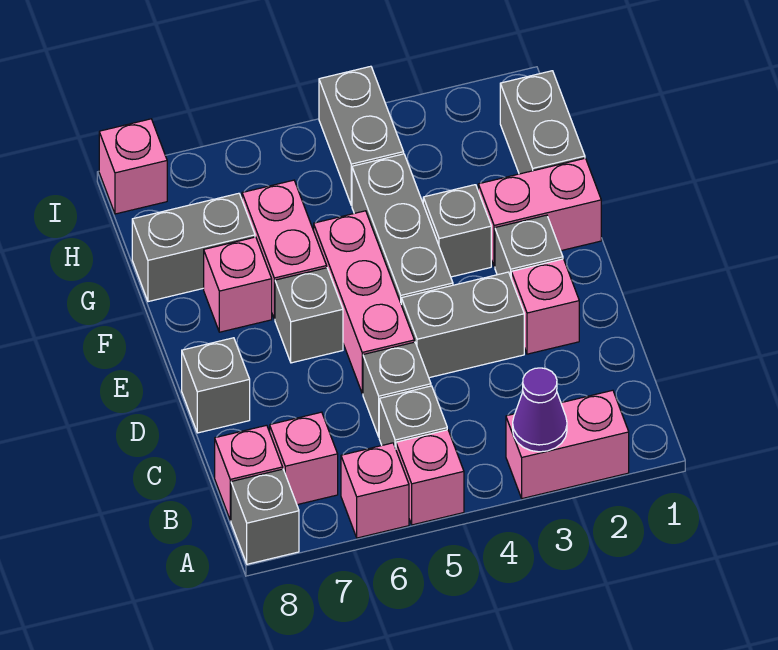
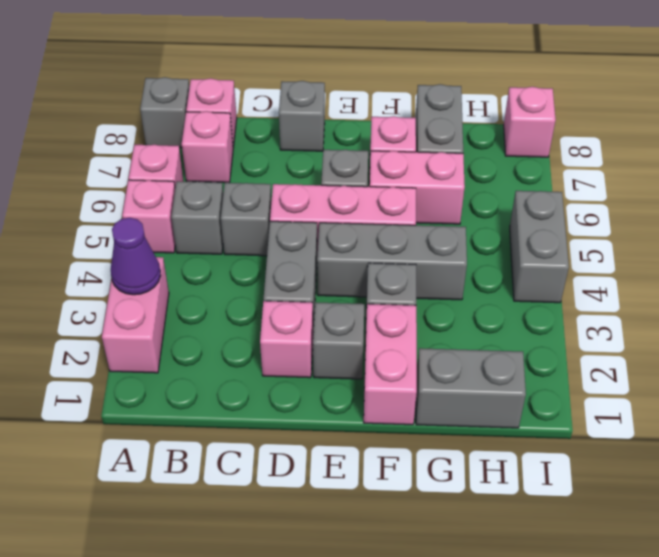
grey brick H4:I4 level 1 -> grey brick I4:I5 level 1

